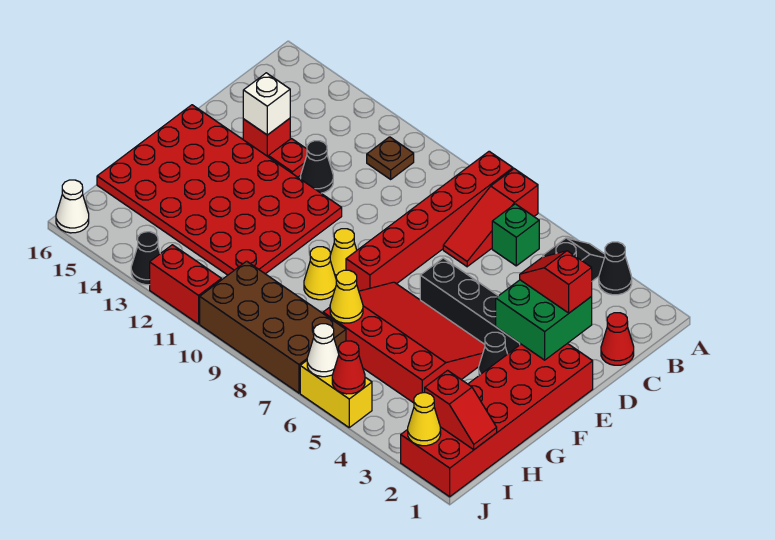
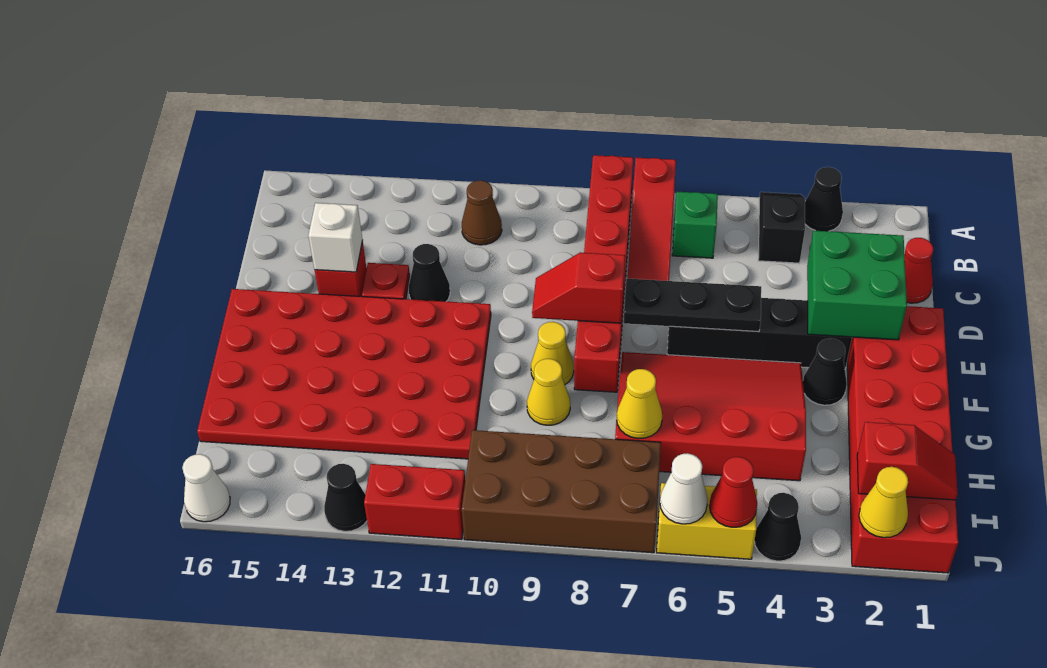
brown plate B11 level 1 -> brown cone B11 level 1
red slope D2:D3 level 3 top 2 -> red slope E8:E9 level 2 top 8
none -> black plate E5:E7 level 2
none -> black cone J4 level 1

